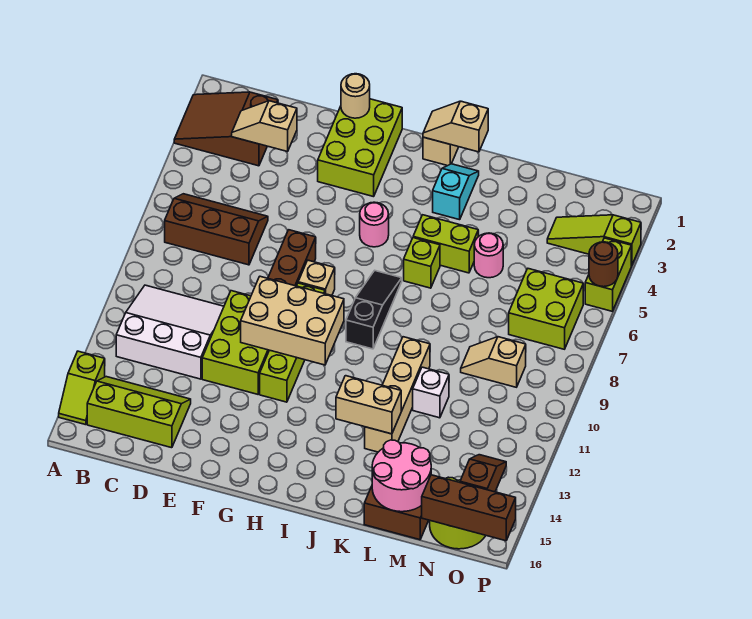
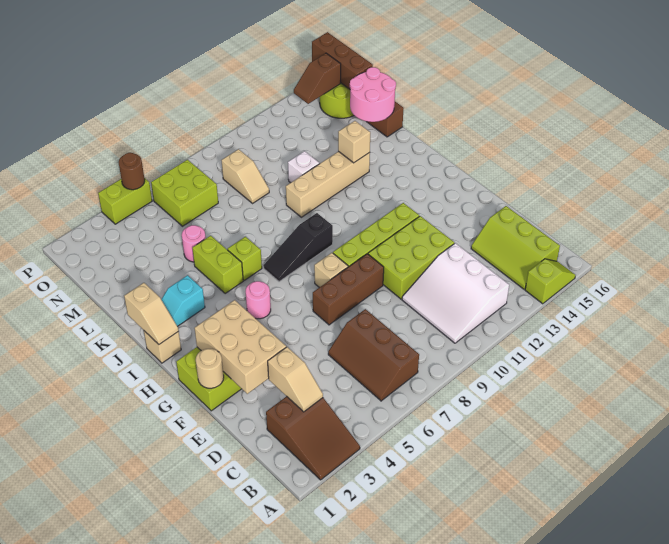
tan brick F10:H11 level 2 -> tan brick E2:G3 level 2
tan brick J13:K13 level 2 -> tan brick K13 level 2
lime slope N3:P3 level 1 top P -> none

